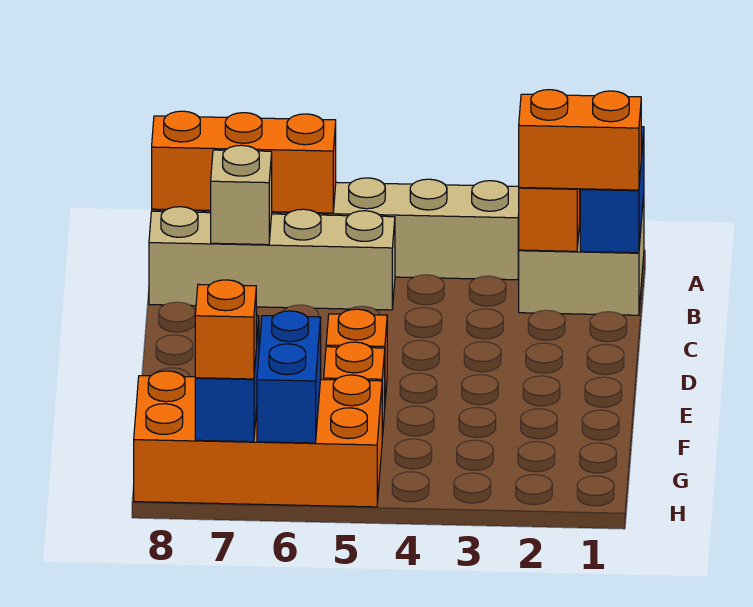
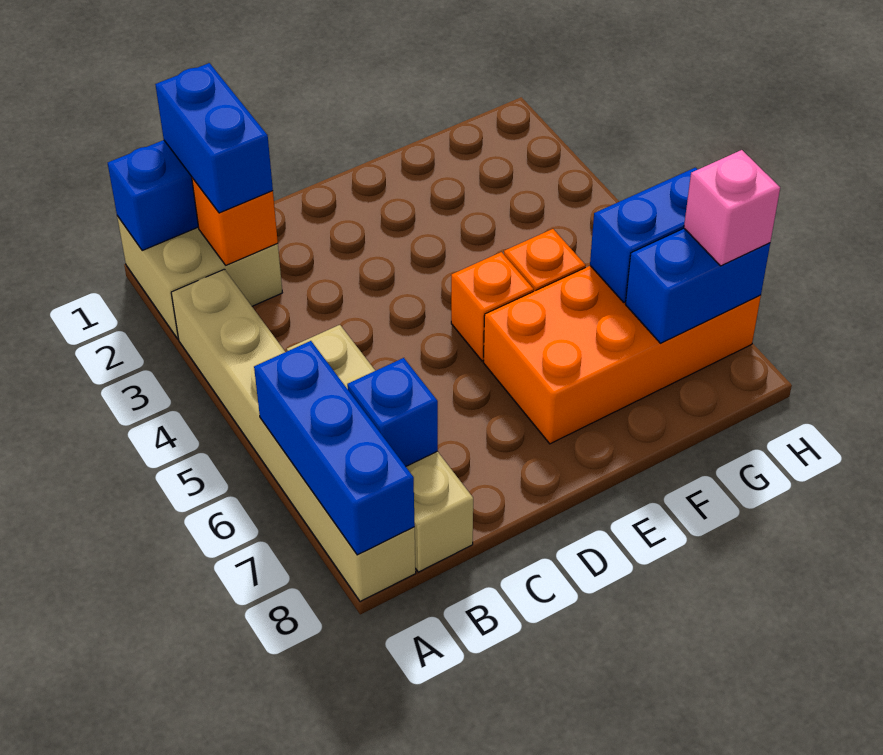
orange brick A6:A8 level 2 -> blue brick A6:A8 level 2
orange brick B1:B2 level 3 -> blue brick B1:B2 level 3
tan brick B7 level 2 -> blue brick B7 level 2
orange brick G5:H8 level 1 -> orange brick E6:H7 level 1
orange brick H7 level 3 -> pink brick H7 level 3

